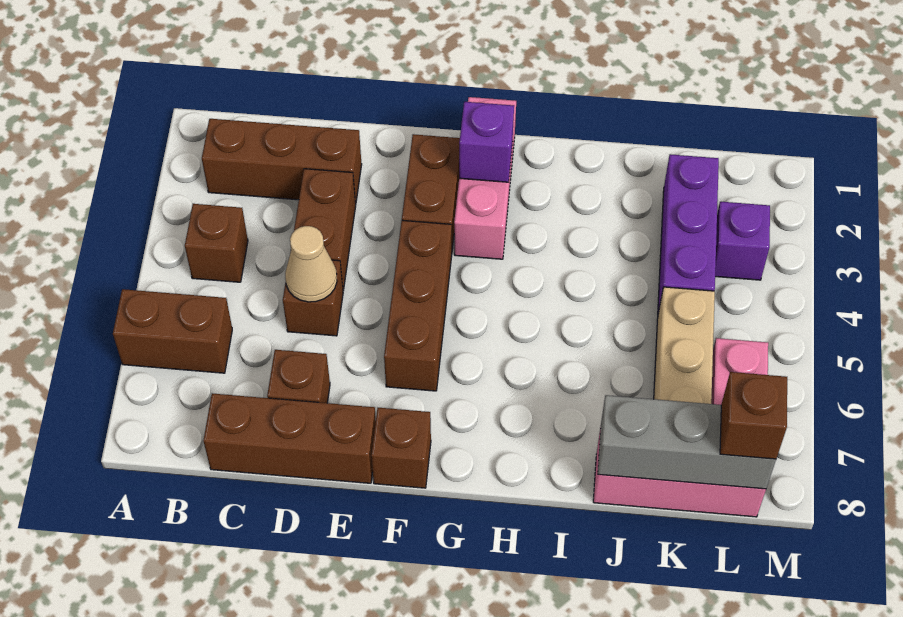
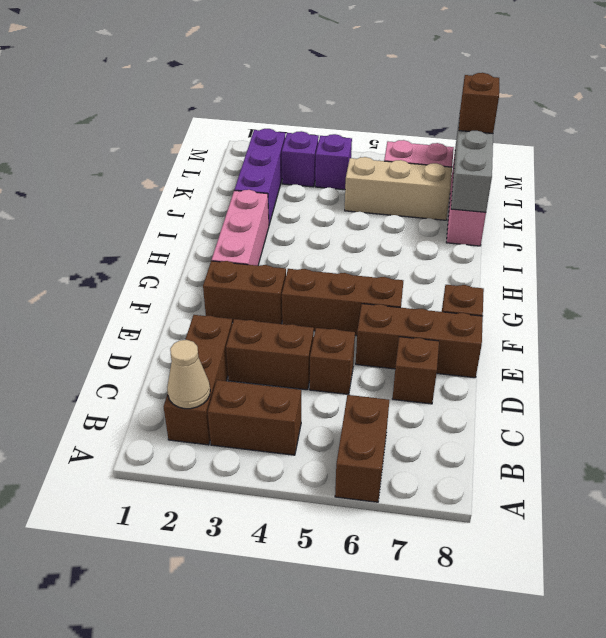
brown brick B4 level 1 -> brown brick B3:B4 level 1
brown brick C8:E8 level 1 -> brown brick E6:E8 level 1
tan cone D5 level 2 -> tan cone B2 level 2
pink brick G1:G3 level 1 -> pink brick G2:I2 level 1
purple brick G2 level 2 -> purple brick L4 level 1
purple brick K2:K4 level 1 -> purple brick J2:L2 level 1

